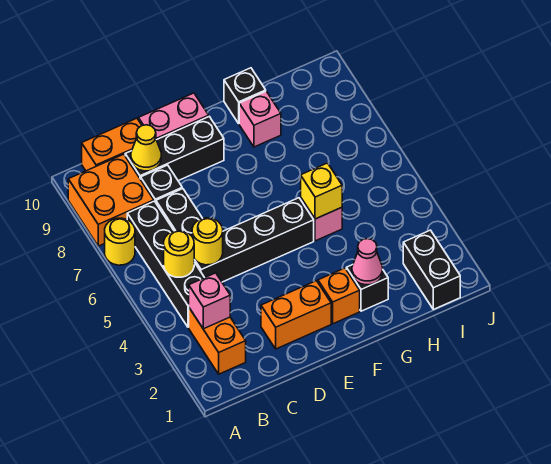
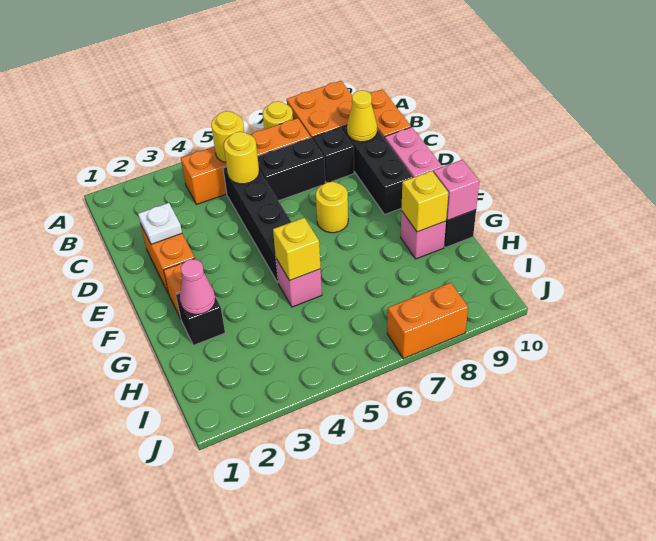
orange brick B2:B3 level 1 -> orange brick J7:J8 level 1
pink brick B3 level 2 -> pink brick G10 level 2
black brick B4:B7 level 1 -> orange brick B4:B7 level 1
none -> white plate D2 level 2
none -> yellow round brick E7 level 1
none -> yellow brick G9 level 2
black brick I1:I2 level 1 -> none

